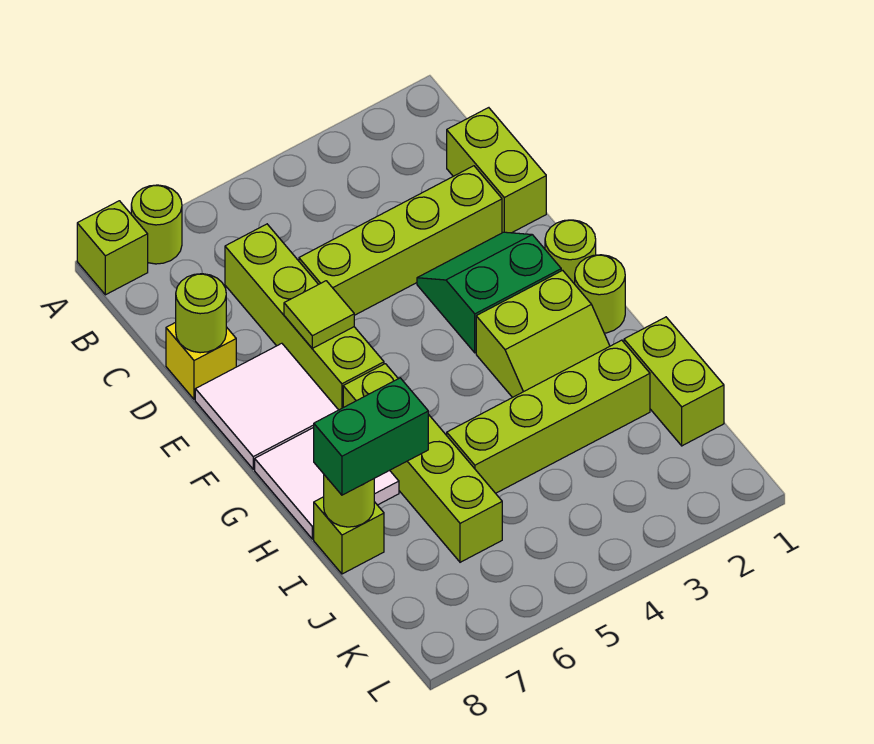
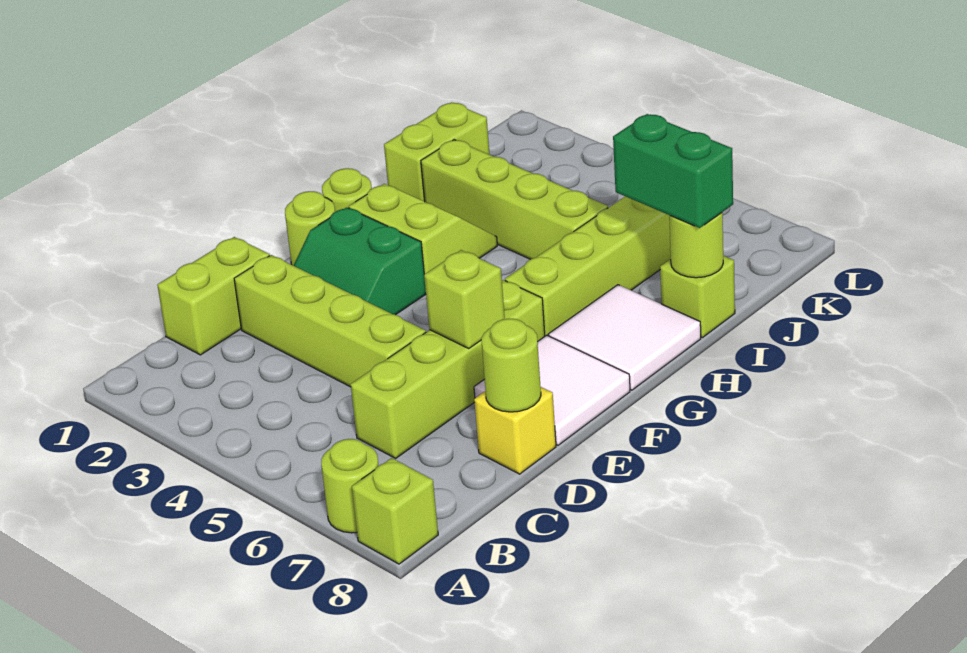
lime tile E6 level 2 -> lime brick E6 level 2

